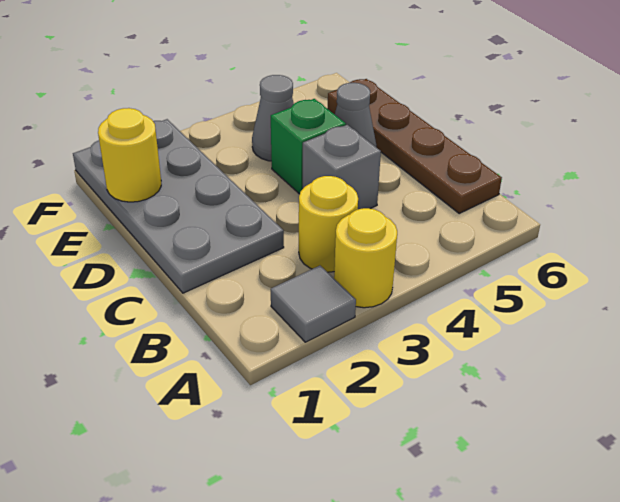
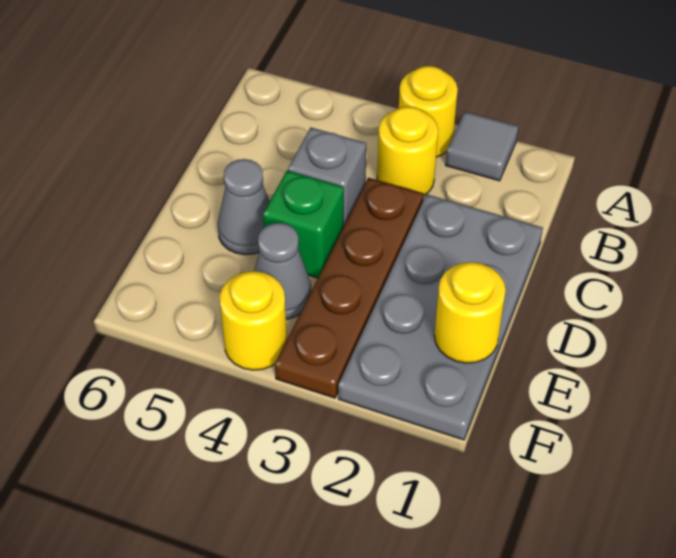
brown plate B6:E6 level 1 -> brown plate C3:F3 level 1
none -> yellow round brick F4 level 1

